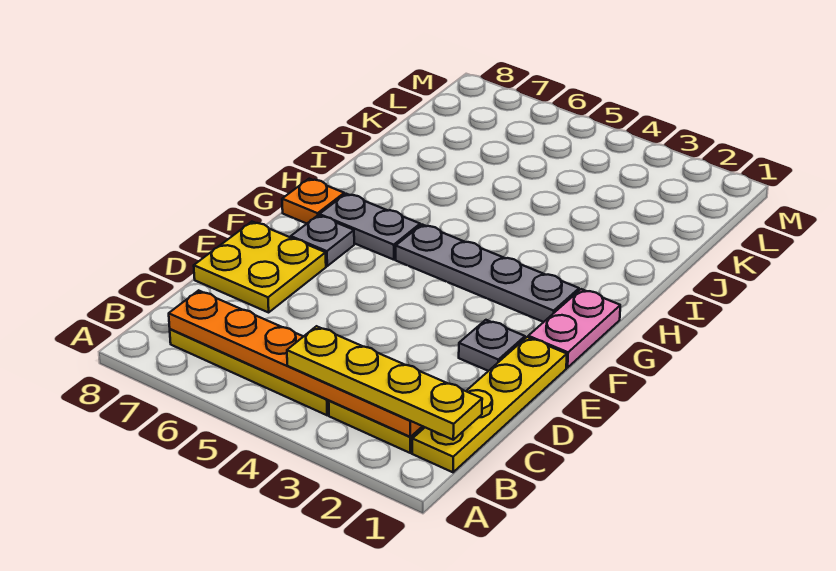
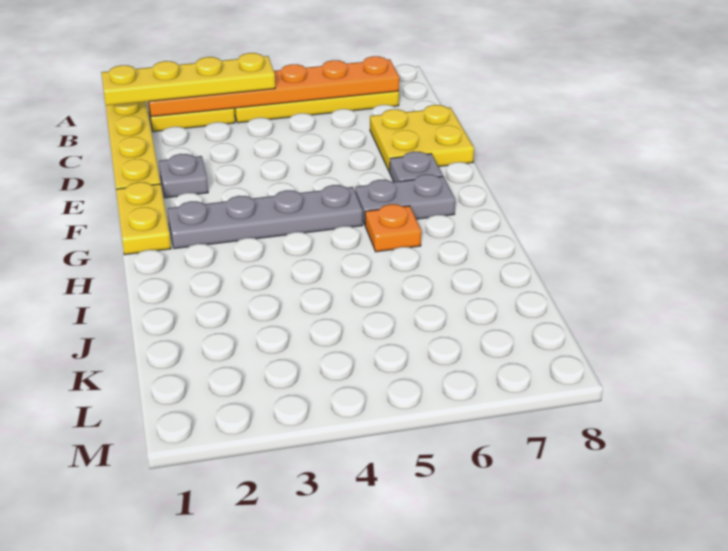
pink plate F1:G1 level 1 -> yellow plate F1:G1 level 1
orange plate G8 level 1 -> orange plate H6 level 1

